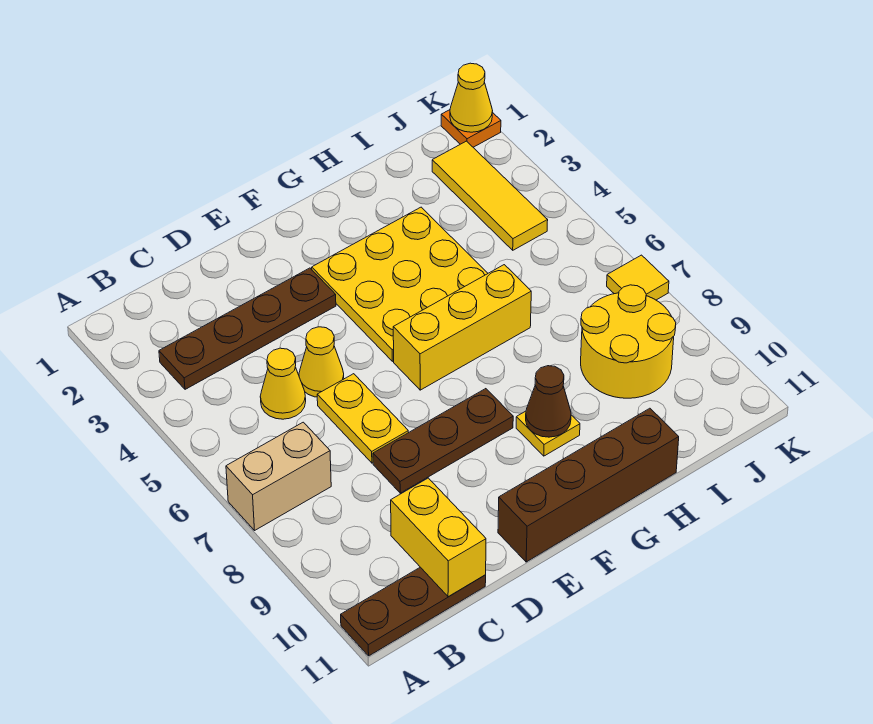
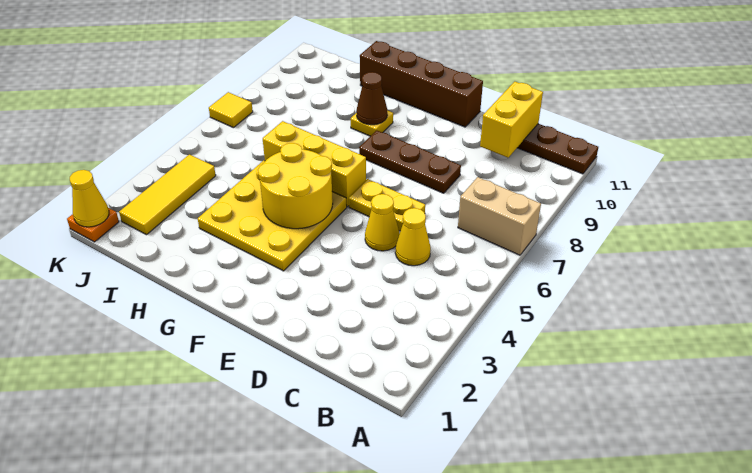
brown plate B3:E3 level 1 -> none
yellow plate D6:D7 level 1 -> yellow plate D6:E6 level 1
yellow round brick I8:J9 level 1 -> yellow round brick F4:G5 level 2

